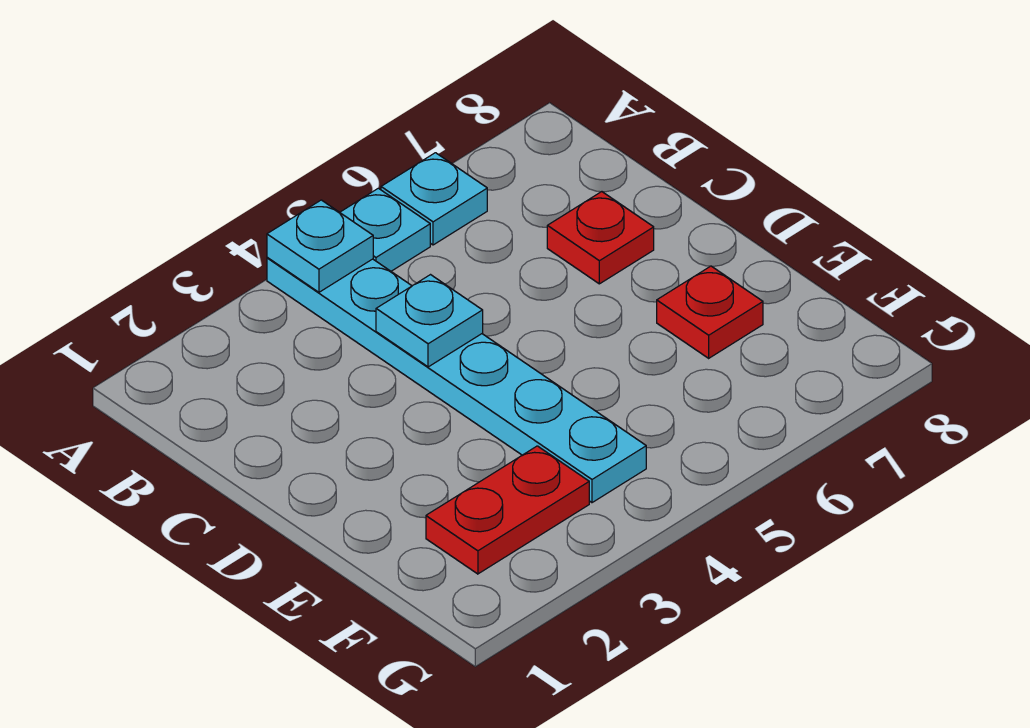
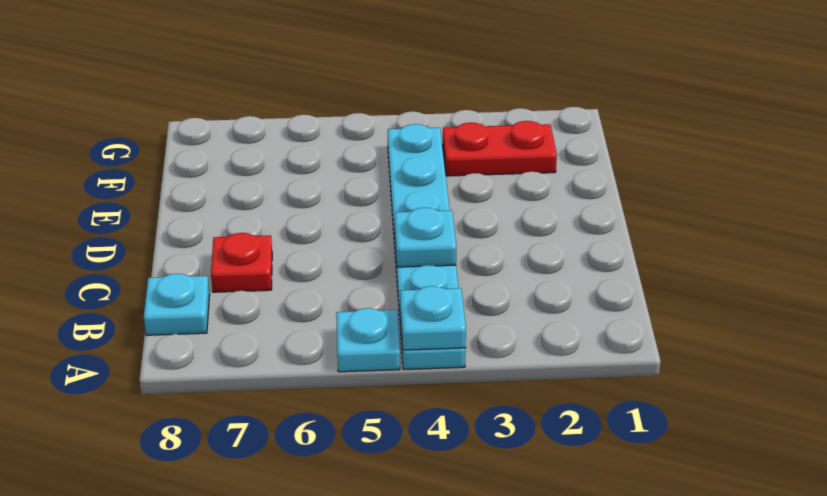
cyan plate A6 level 1 -> cyan plate B8 level 1
red plate E7 level 1 -> none

